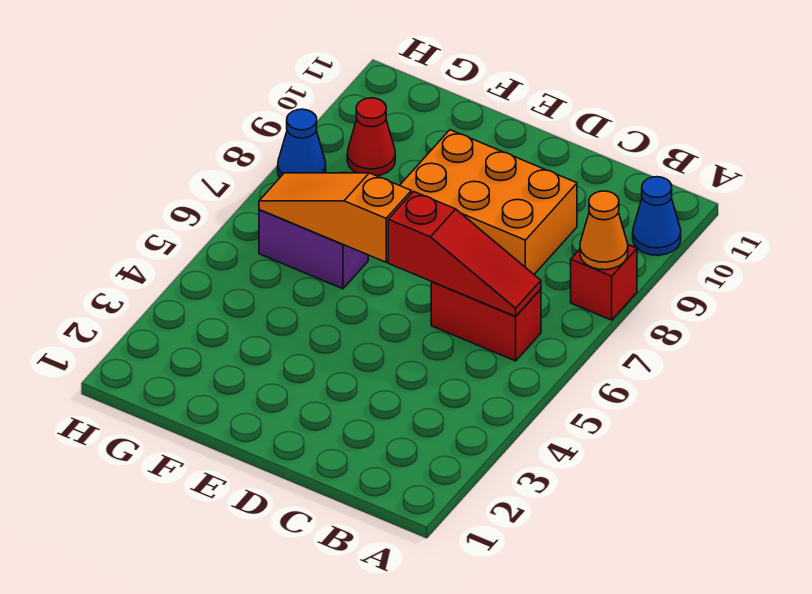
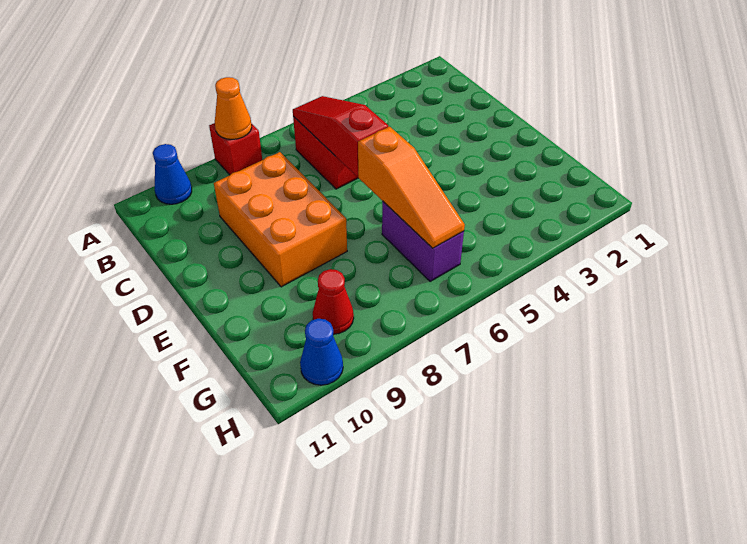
blue cone H8 level 1 -> blue cone H10 level 1

